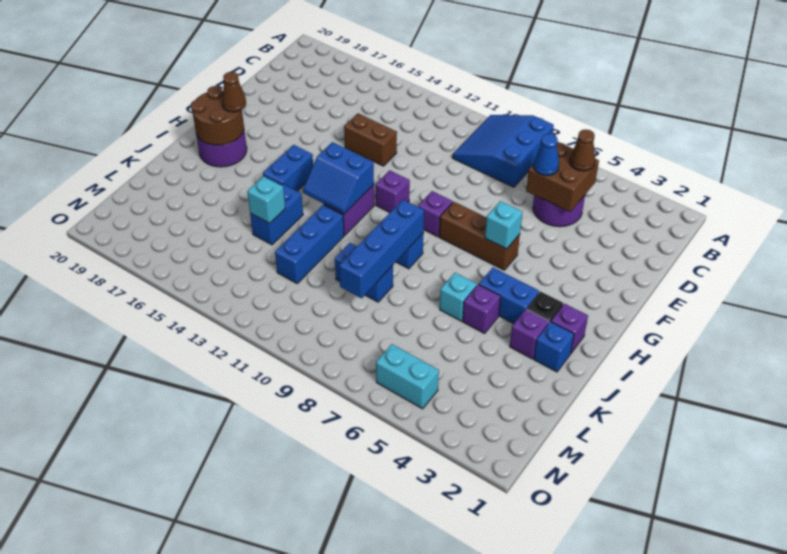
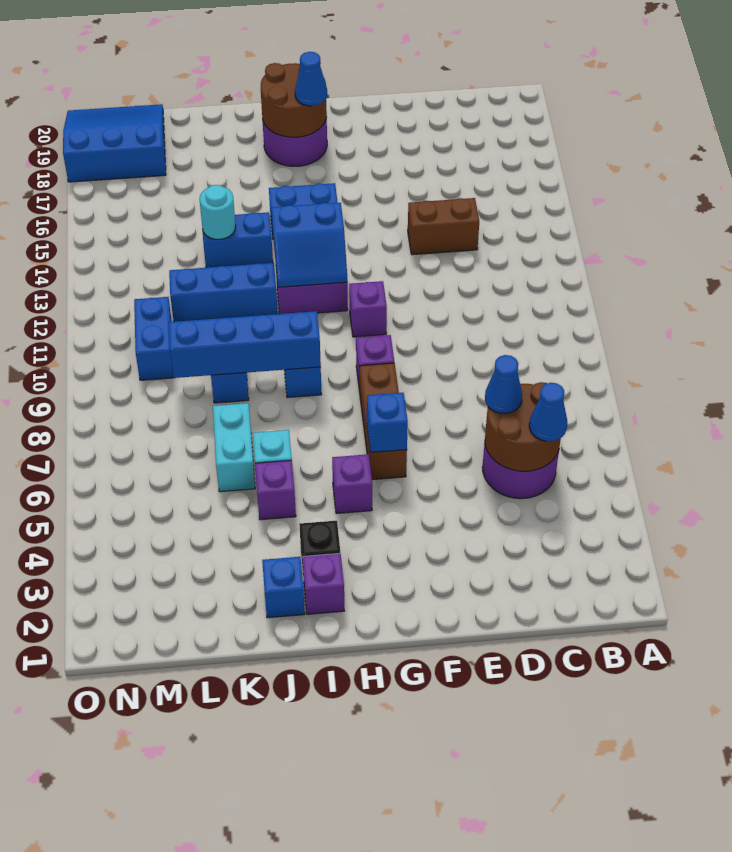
blue slope A8:C10 level 1 top 8 -> blue slope M18:O20 level 1 top 18
brown brick C5:D6 level 2 -> brown round brick C5:D6 level 2
brown cone C5 level 3 -> blue cone C5 level 3
brown brick E13:E14 level 1 -> brown brick D14:E14 level 1
cyan brick G6 level 2 -> blue brick G6 level 2
blue slope H12:I13 level 2 top H -> blue slope H12:I13 level 2 top 13
brown cone H18 level 3 -> blue cone H18 level 3
blue brick I4:I5 level 1 -> blue brick M10:M11 level 1
purple brick J3 level 1 -> purple brick H5 level 1
cyan brick K14 level 2 -> cyan round brick K14 level 2
cyan brick N5:N6 level 1 -> cyan brick K6:K7 level 1

